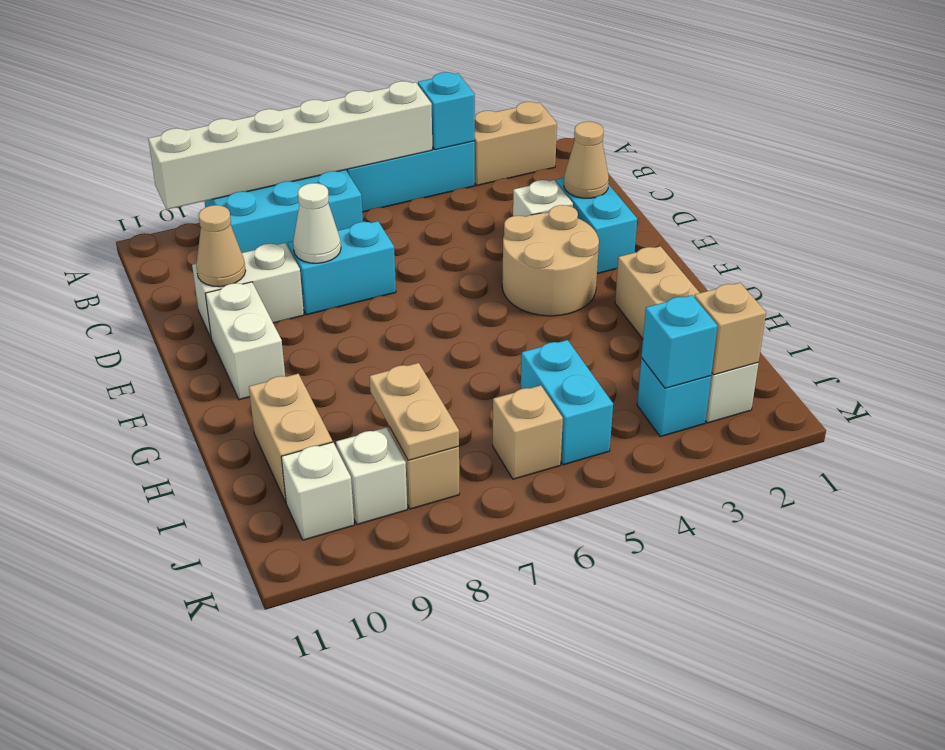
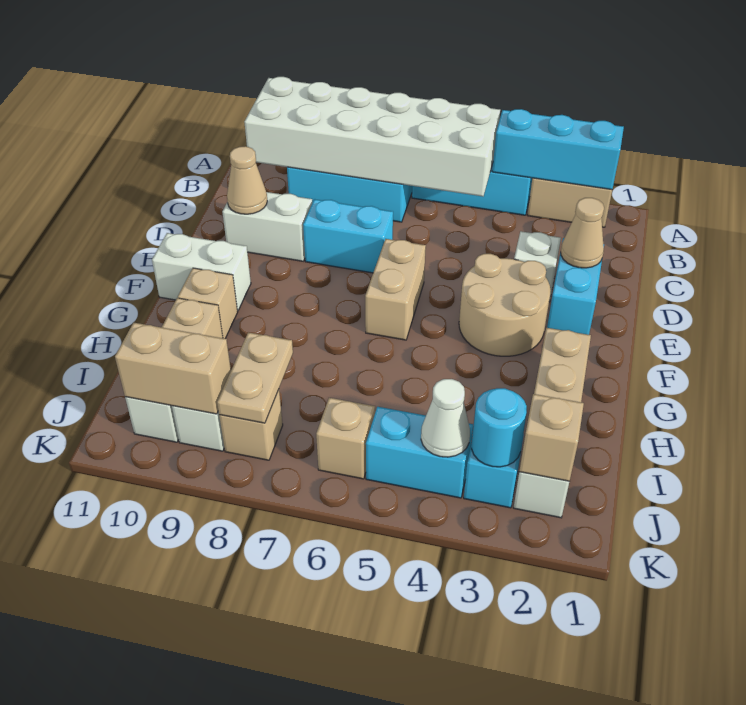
cyan brick A4 level 2 -> cyan brick A2:A4 level 2
white brick A5:A10 level 2 -> white brick A5:B10 level 2
white cone D8 level 2 -> white cone J4 level 2
none -> tan brick E6:F6 level 1
white brick E10:F10 level 1 -> white brick F10:F11 level 1
none -> tan brick G10 level 1
cyan brick I5:J5 level 1 -> cyan brick J4:J5 level 1
cyan brick J3 level 2 -> cyan round brick J3 level 2
none -> tan brick J9:J10 level 2

